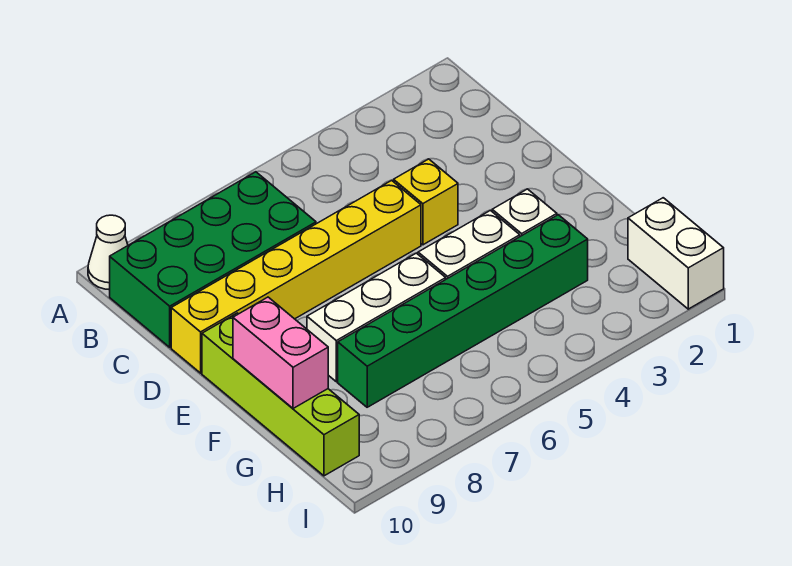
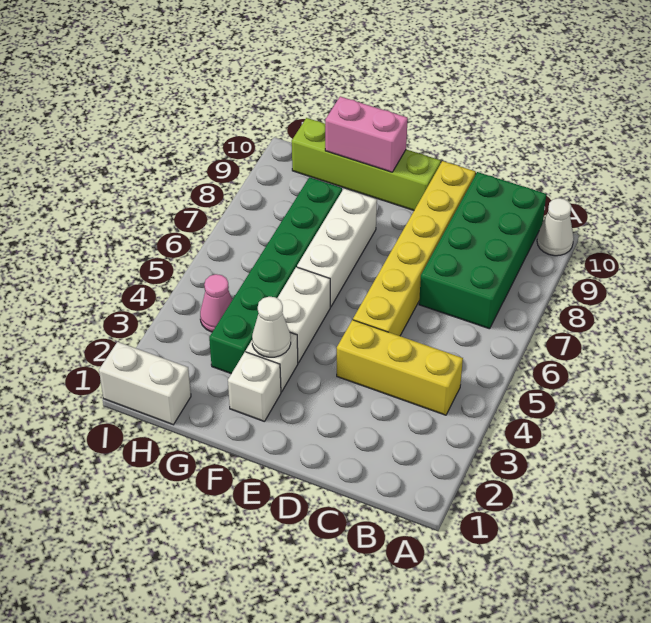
yellow brick D4 level 1 -> yellow brick B4:D4 level 1
none -> white brick F2 level 1
none -> white cone F3 level 2
none -> pink cone H4 level 1

